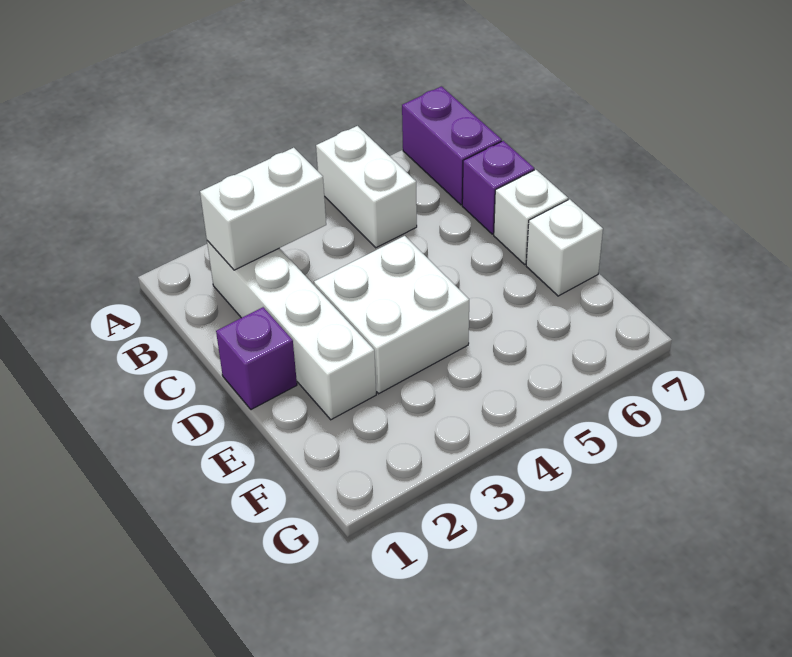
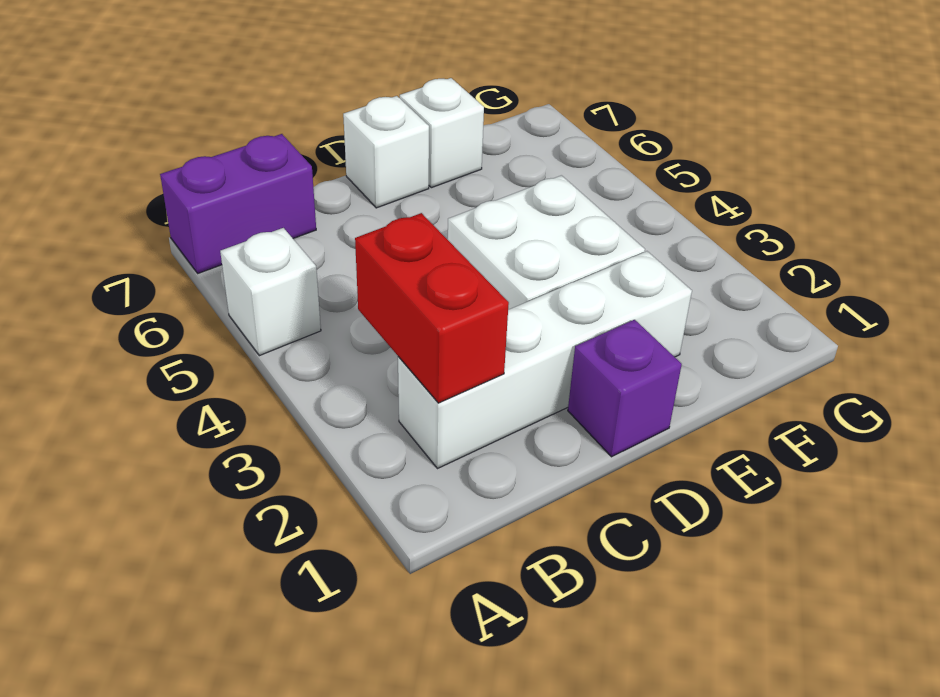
white brick A5:B5 level 1 -> white brick A5 level 1
white brick B2:B3 level 2 -> red brick B2:B3 level 2
purple brick C7 level 1 -> none

